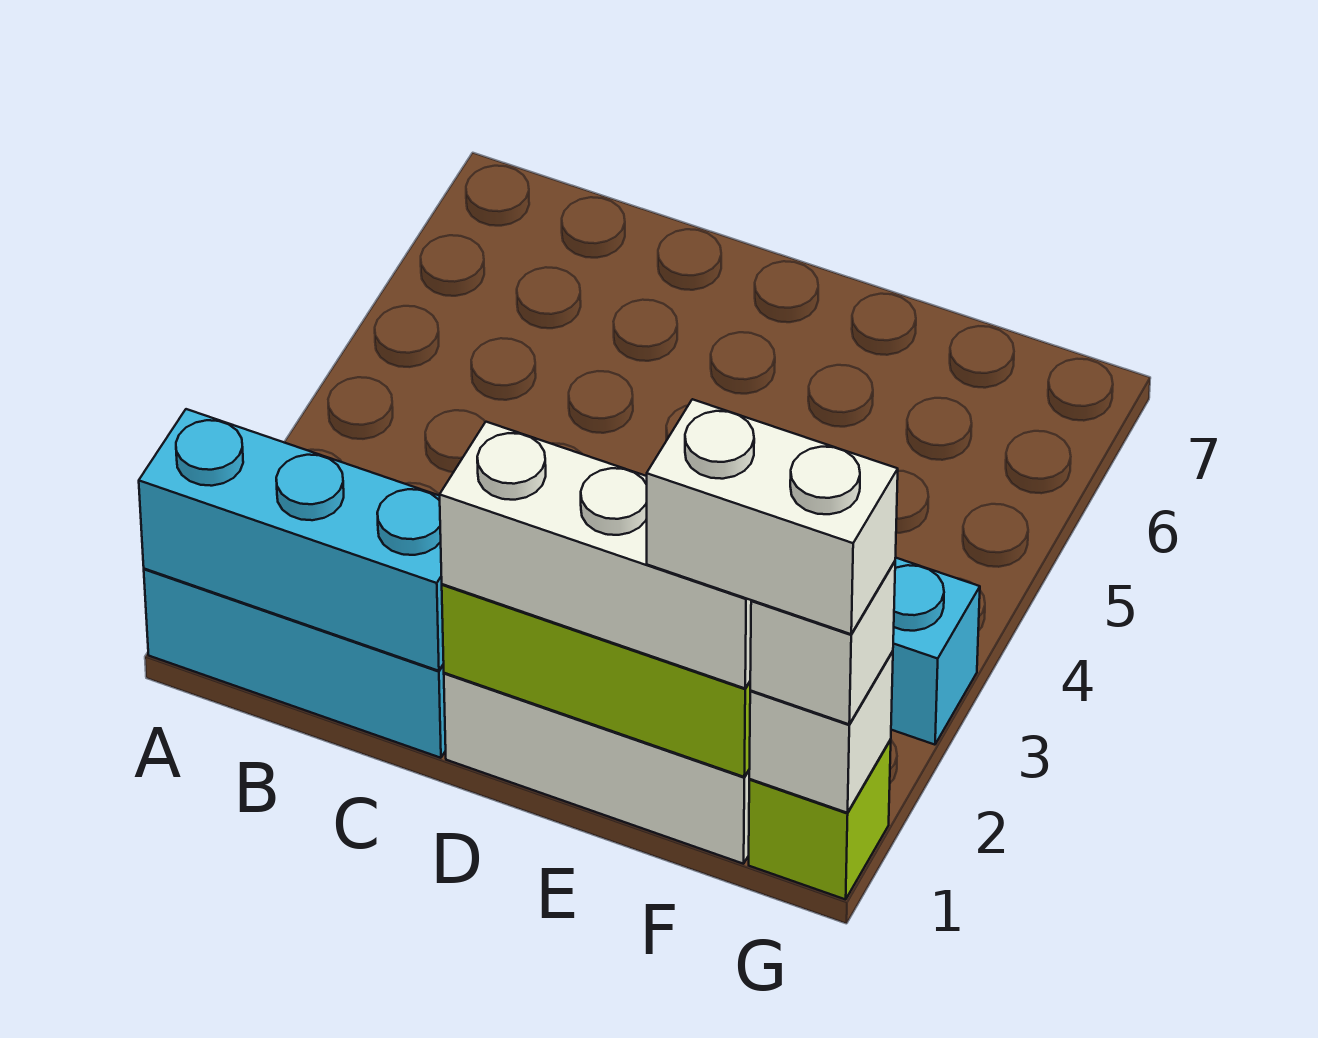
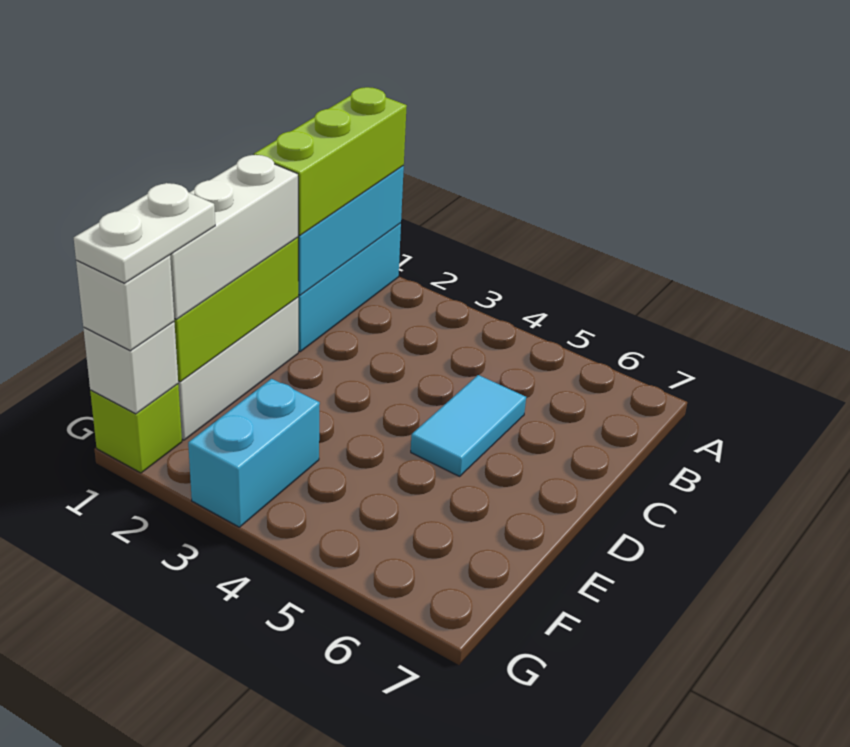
none -> lime brick A1:C1 level 3
none -> cyan tile C5:D5 level 1
white brick F1:G1 level 4 -> white plate F1:G1 level 4

